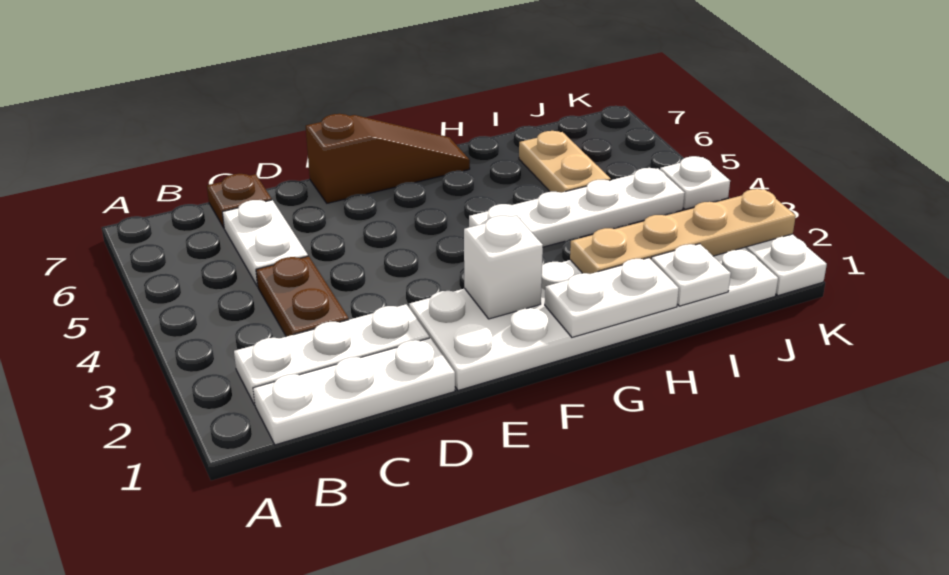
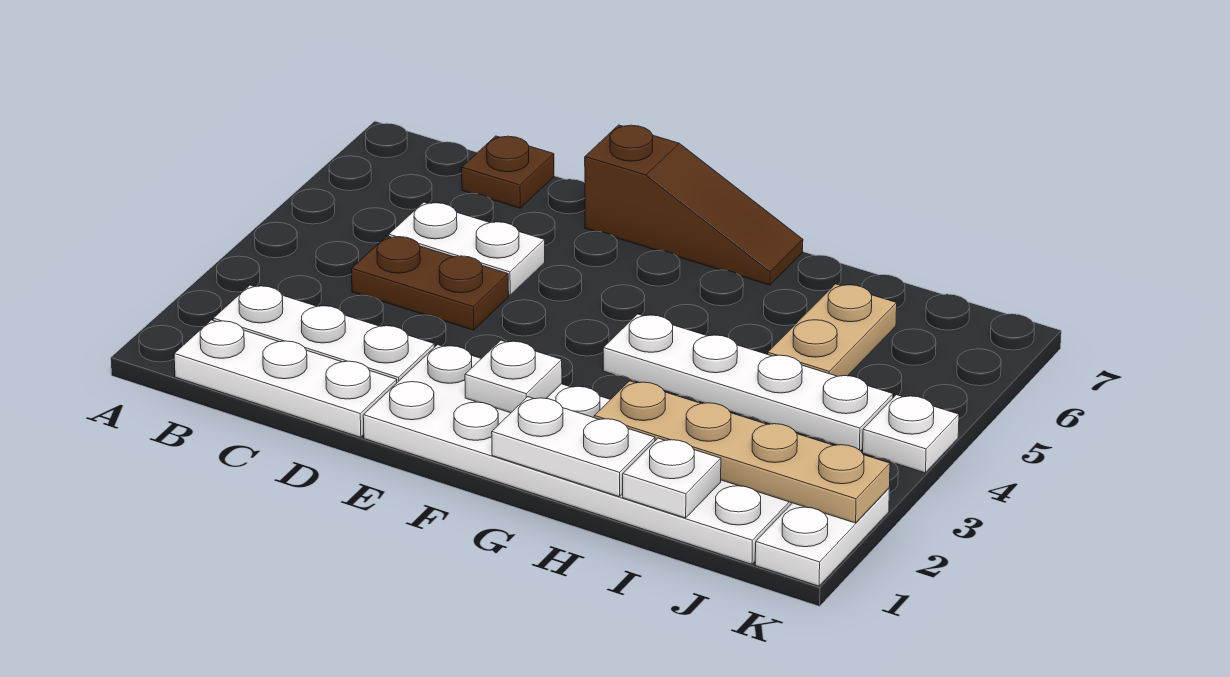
brown plate C3:C4 level 1 -> brown plate C4:D4 level 1
white plate C5:C6 level 1 -> white plate C5:D5 level 1
white brick F2 level 2 -> white plate F2 level 2

